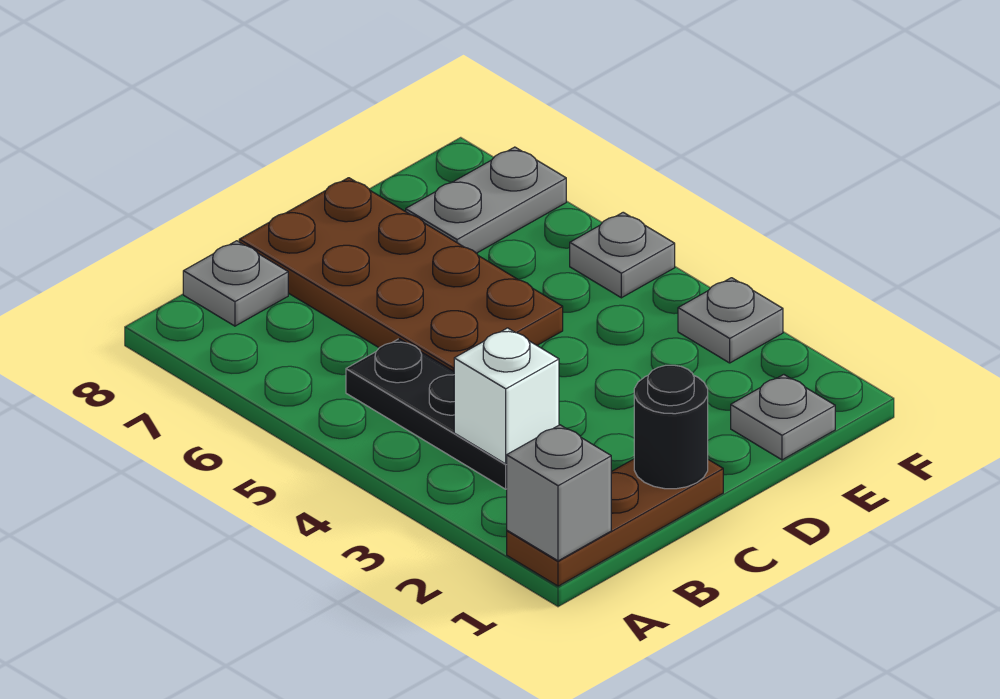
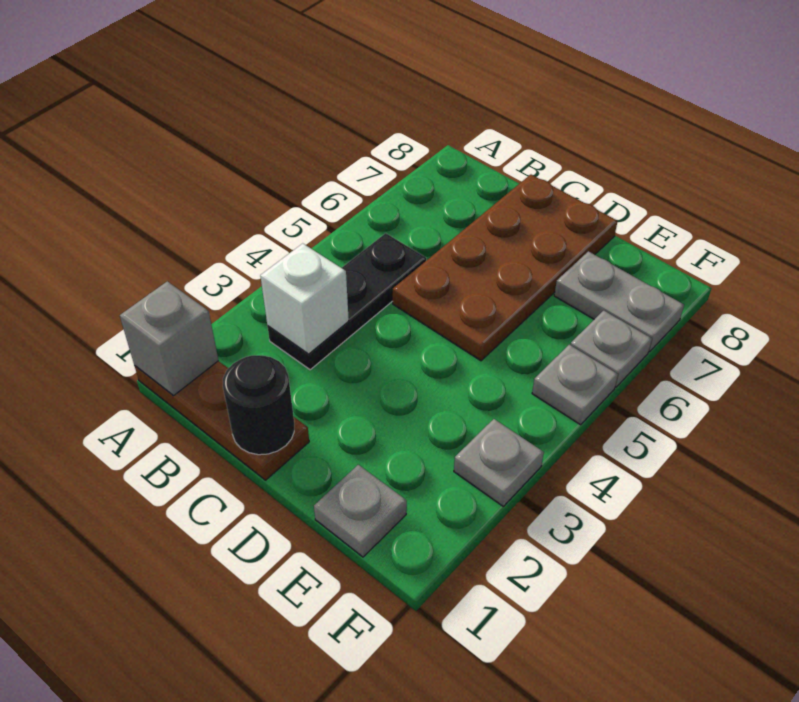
grey plate B8 level 1 -> grey plate F6 level 1

